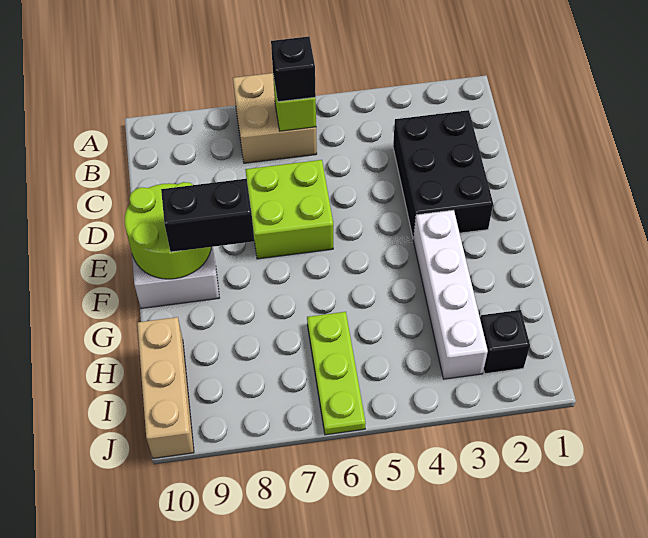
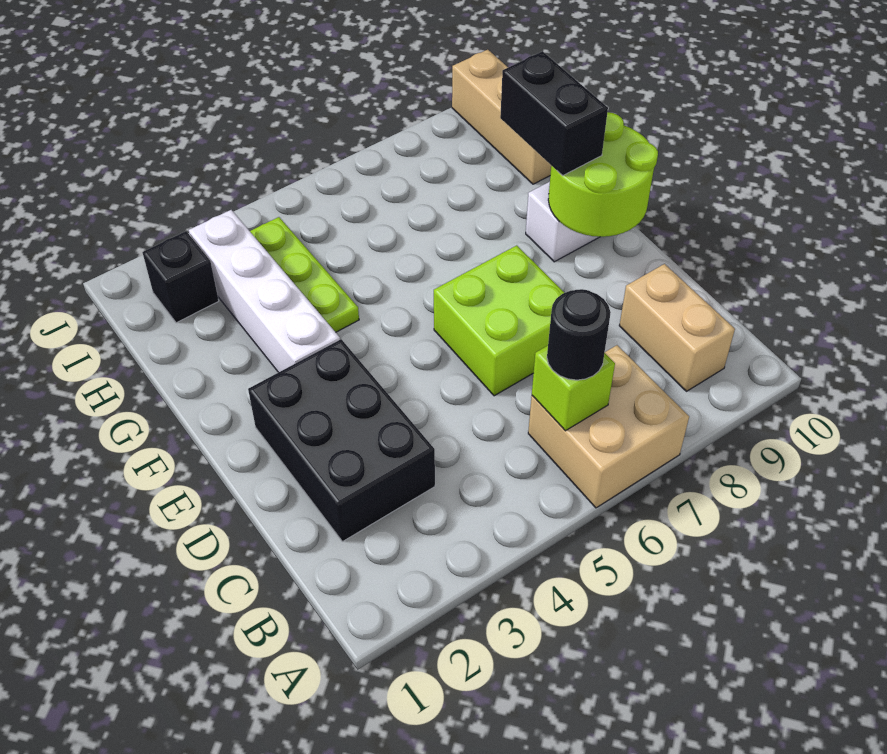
black brick B6 level 3 -> black round brick B6 level 3
none -> tan brick B9:C9 level 1
black brick F8:F9 level 3 -> black brick F9:G9 level 3
lime plate H6:J6 level 1 -> lime plate G4:I4 level 1

